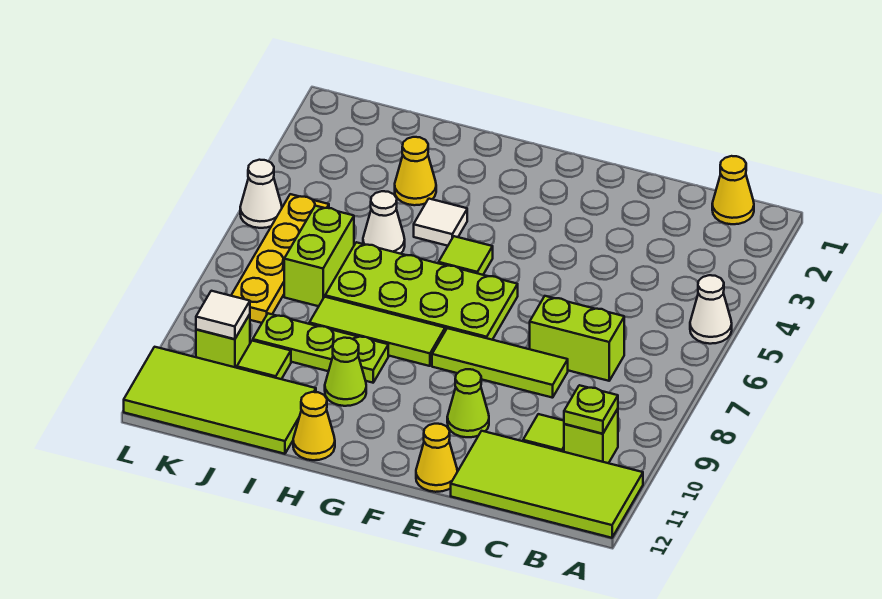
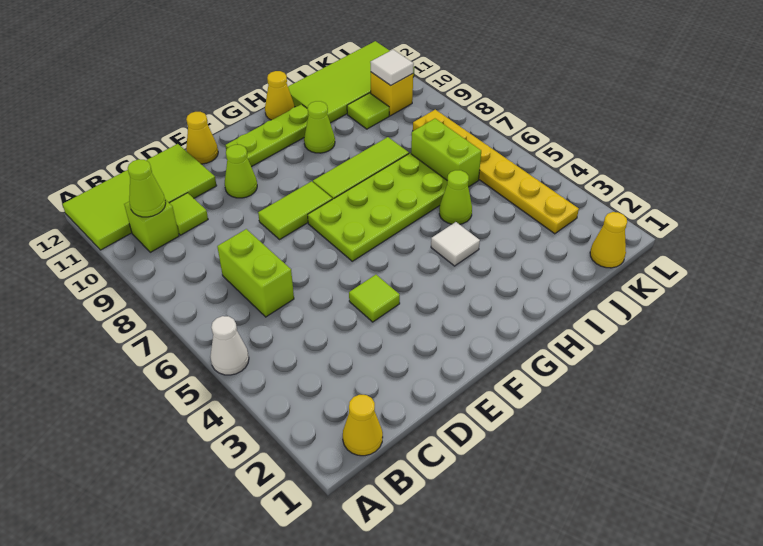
lime plate B10 level 2 -> lime cone B10 level 2
lime brick C7:D7 level 1 -> lime brick C6:C7 level 1
lime tile D8:F8 level 1 -> lime tile E8:F8 level 1
lime tile G5 level 1 -> lime tile E4 level 1
lime plate H9:J9 level 1 -> lime plate F11:H11 level 1
yellow cone I3 level 1 -> yellow cone K1 level 1
white cone I5 level 1 -> lime cone I5 level 1
yellow plate K5:K8 level 1 -> yellow plate K3:K8 level 1
lime brick K10 level 1 -> yellow brick K10 level 1
white cone L5 level 1 -> none

